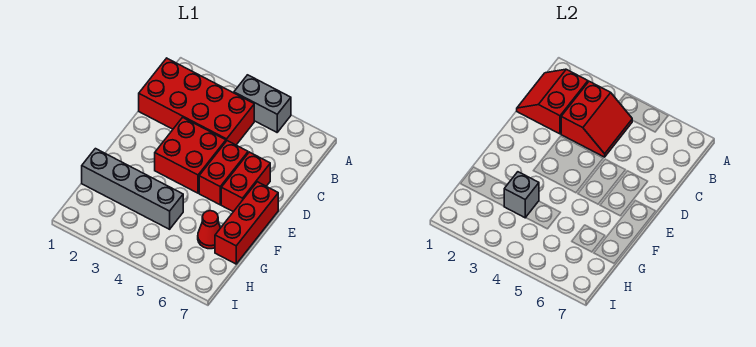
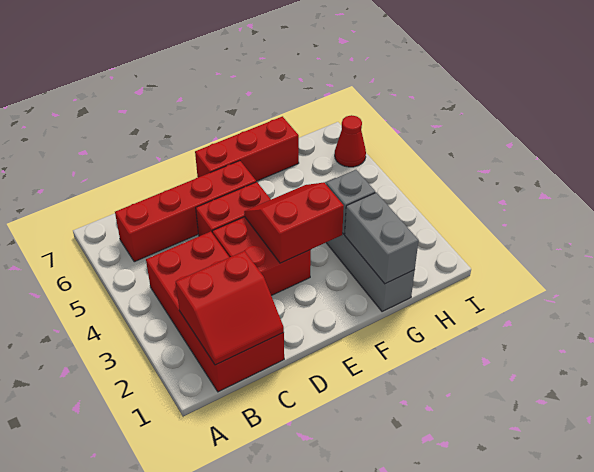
grey brick A4:A5 level 1 -> grey brick G1:G2 level 2
red slope B3:C4 level 2 top 3 -> red slope E3:F4 level 2 top 3
red brick D6:E6 level 1 -> red brick B6:E6 level 1
red cone G6 level 1 -> red cone I6 level 1

